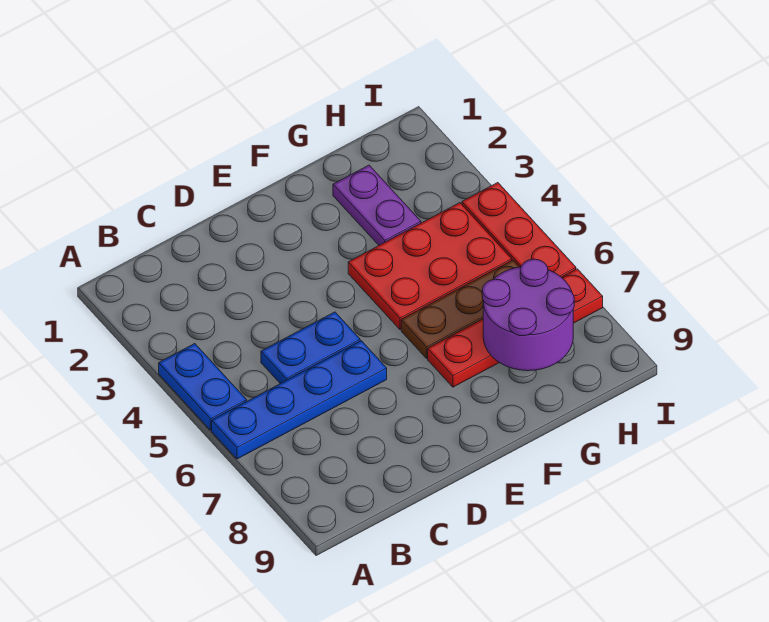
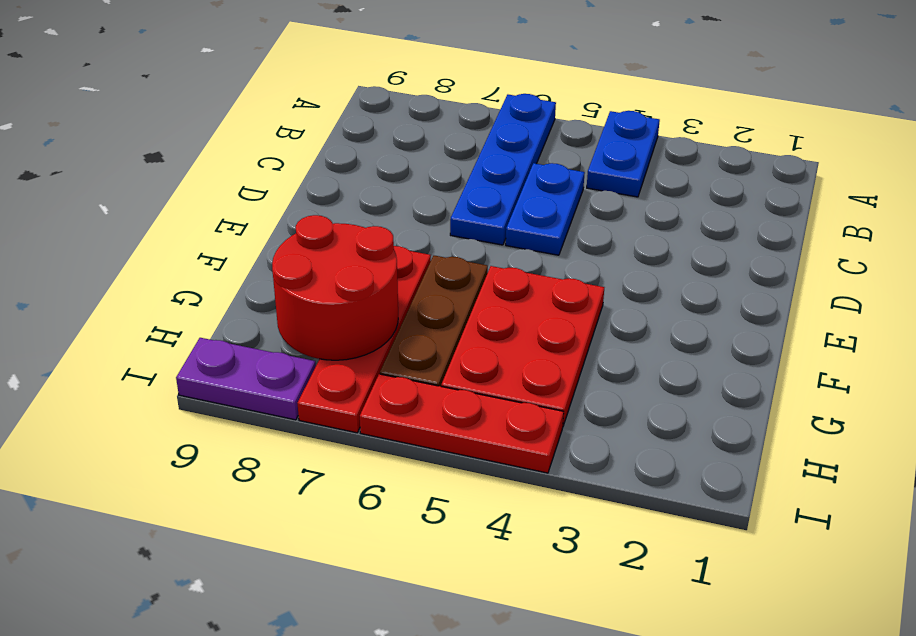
blue plate A4:A5 level 1 -> blue plate A4:B4 level 1
purple plate G2:G3 level 1 -> purple plate I8:I9 level 1
purple round brick G7:H8 level 2 -> red round brick G7:H8 level 2

